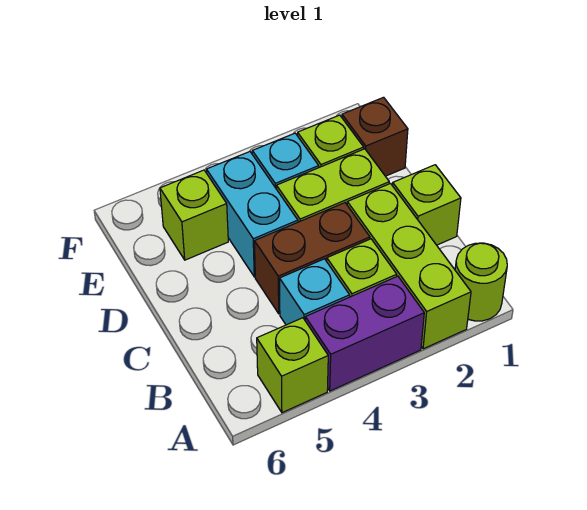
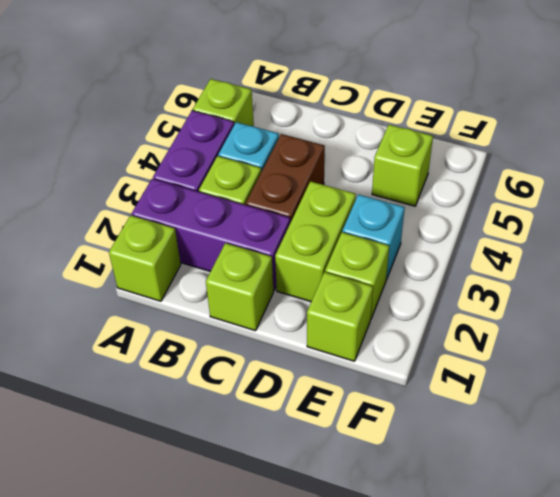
lime round brick A1 level 1 -> lime brick A1 level 1
lime brick A2:C2 level 1 -> purple brick A2:C2 level 1
cyan brick D4:E4 level 1 -> none
brown brick E1 level 1 -> lime brick E1 level 1

